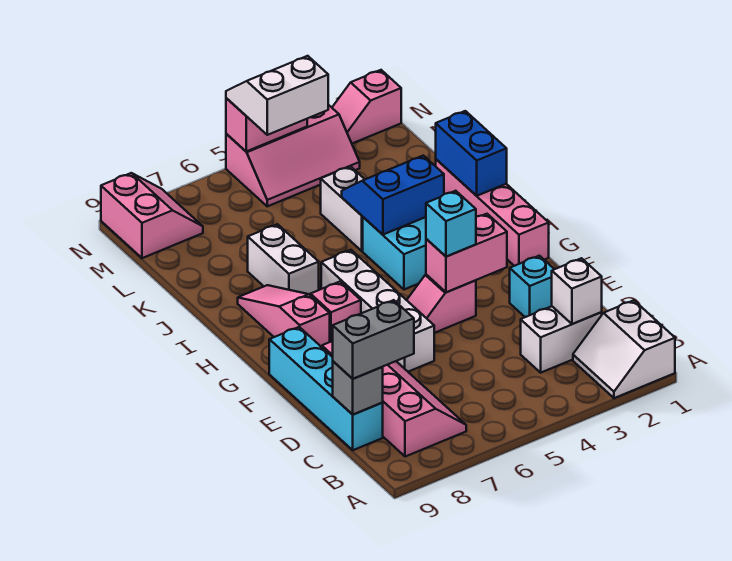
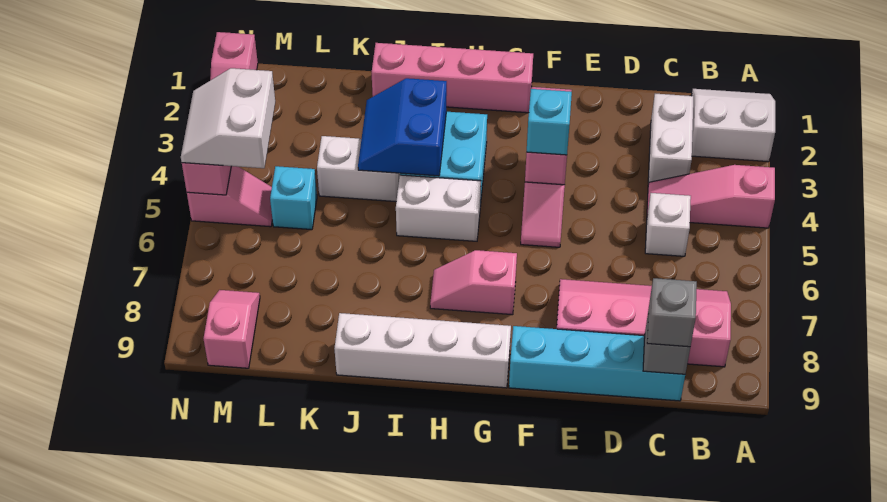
white slope A1:B2 level 1 top 1 -> white slope A1:B2 level 1 top 2
white brick C2 level 2 -> white brick C5 level 1
grey brick C8:C9 level 3 -> grey brick C9 level 3
cyan brick E2 level 1 -> cyan brick L5 level 1
white brick E6:H6 level 1 -> white brick G9:J9 level 1
pink slope G8:I8 level 1 top G -> pink slope A4:C4 level 1 top A
blue brick I1:J1 level 2 -> none
white brick I7:J7 level 1 -> white brick H5:I5 level 1
pink slope M3:N5 level 1 top N -> pink slope M5:N5 level 1 top N
pink slope M8:N9 level 1 top 9 -> pink slope M8:M9 level 1 top 9

